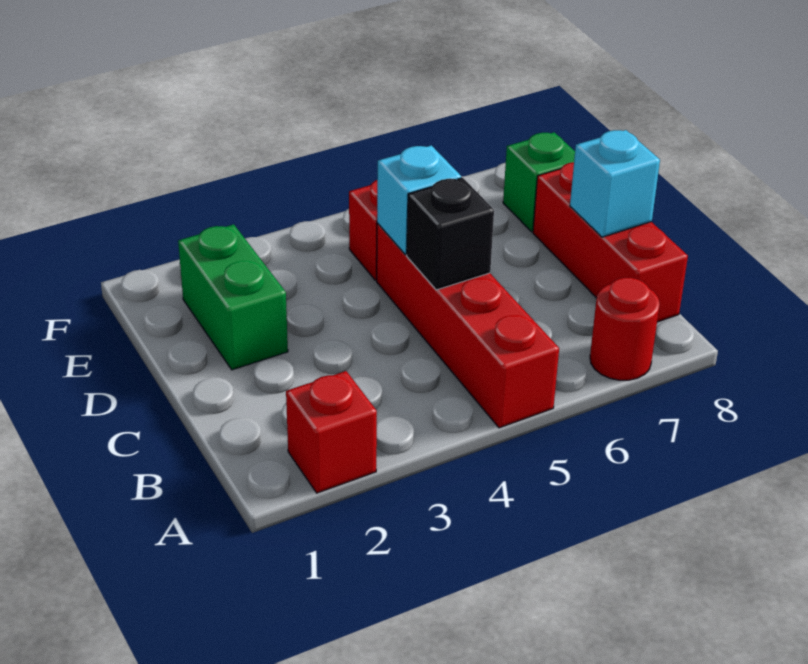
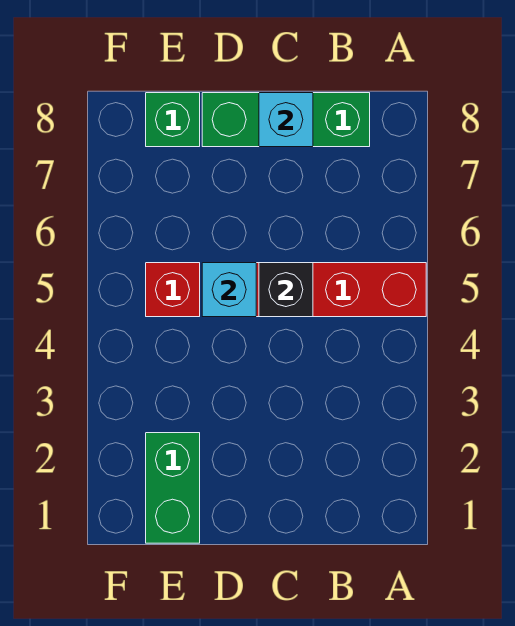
red brick A2 level 1 -> none
red round brick A7 level 1 -> none
red brick B8:D8 level 1 -> green brick B8:D8 level 1
green brick D2:E2 level 1 -> green brick E1:E2 level 1

